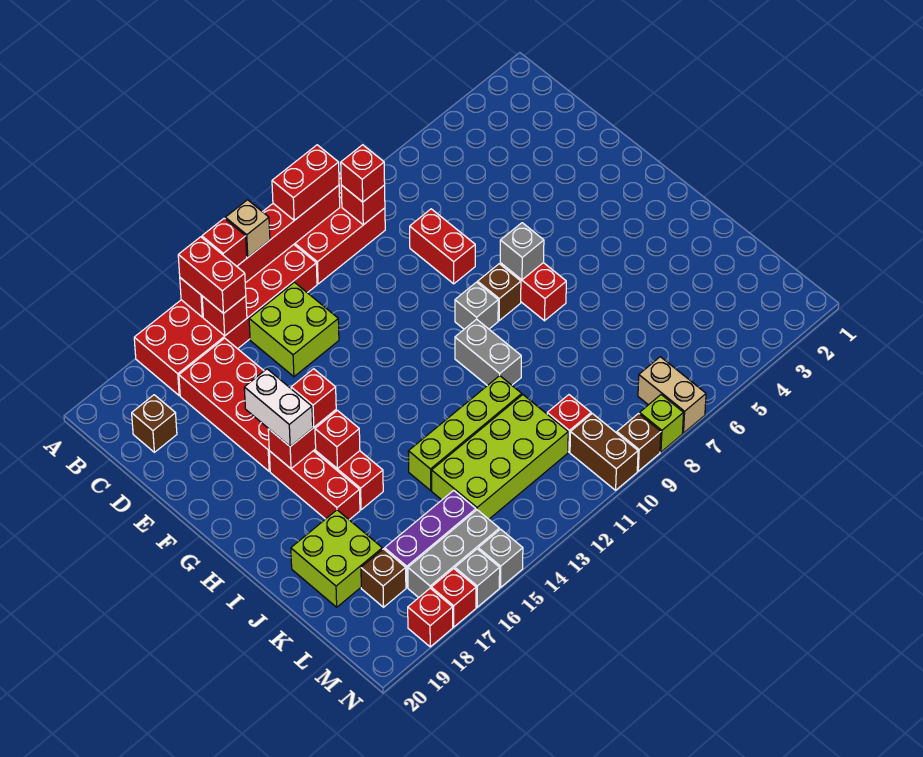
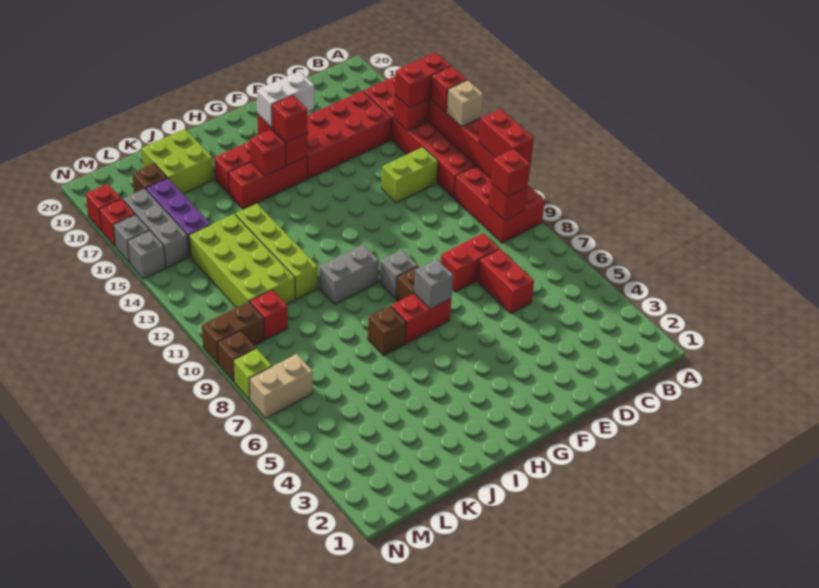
lime brick C13:D14 level 1 -> lime brick C13:D13 level 1
brown brick C19 level 1 -> brown brick I7 level 1
none -> red brick D6:D7 level 1

